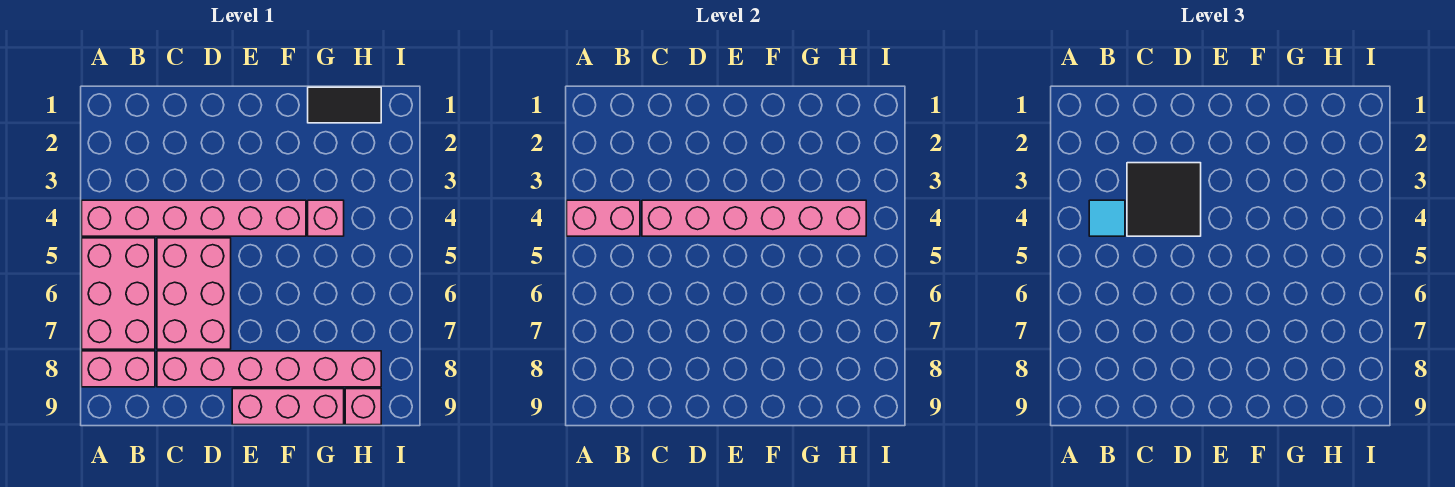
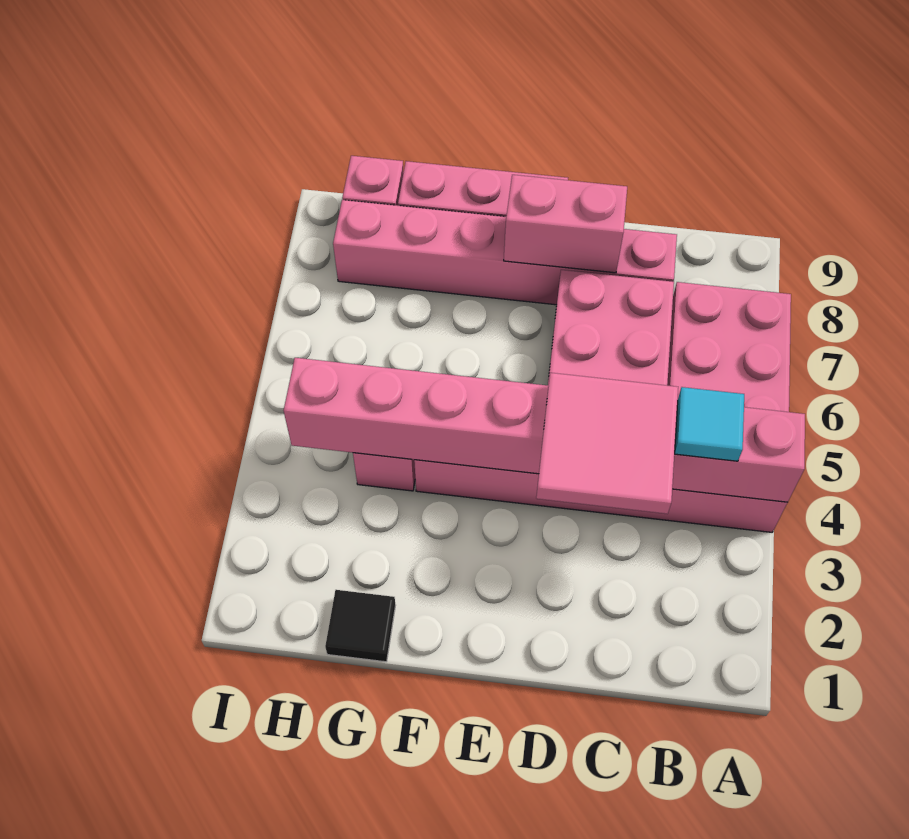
pink brick A8:B8 level 1 -> pink brick D8:E8 level 2
black tile C3:D4 level 3 -> pink tile C3:D4 level 3
black tile G1:H1 level 1 -> black tile G1 level 1

